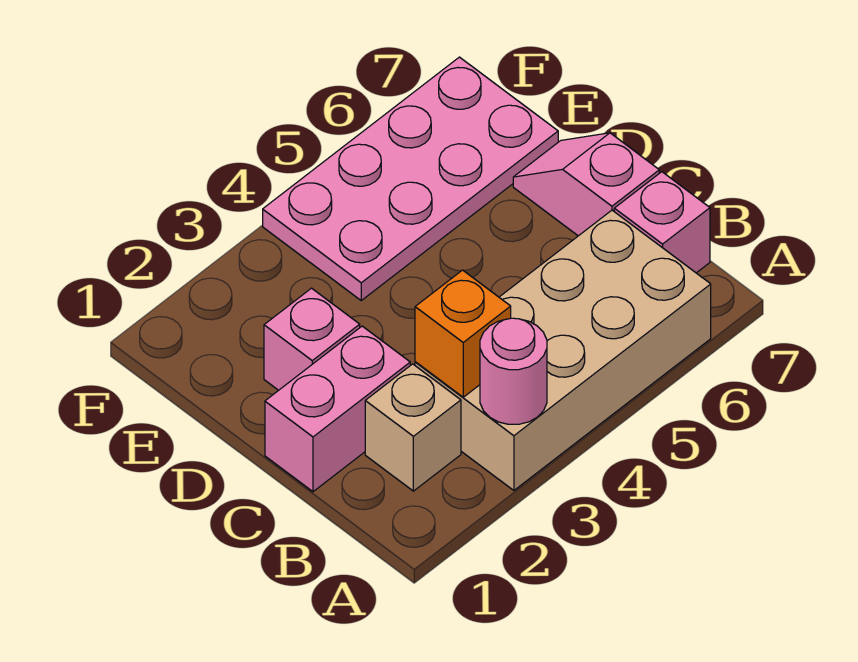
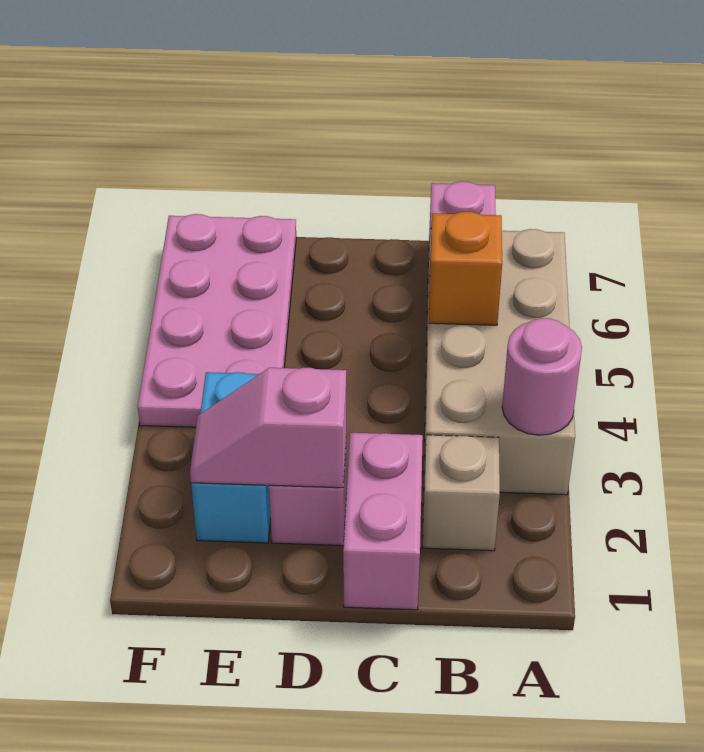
orange brick B3 level 2 -> orange brick B5 level 2
pink slope C7:D7 level 1 top C -> pink slope D2:E2 level 2 top D
none -> cyan brick E2:E3 level 1

